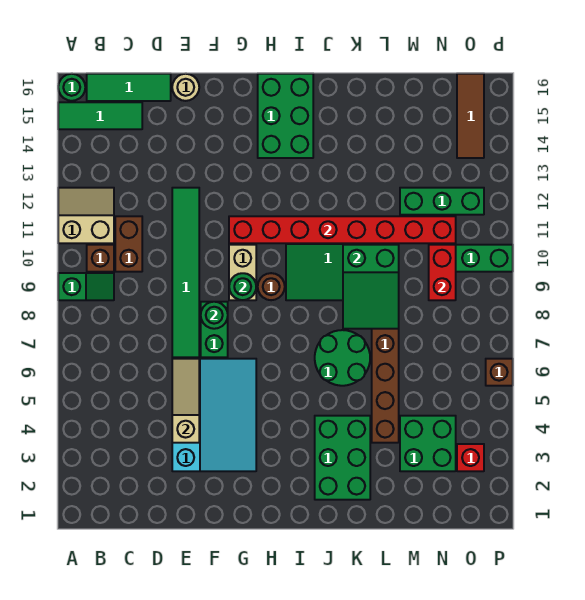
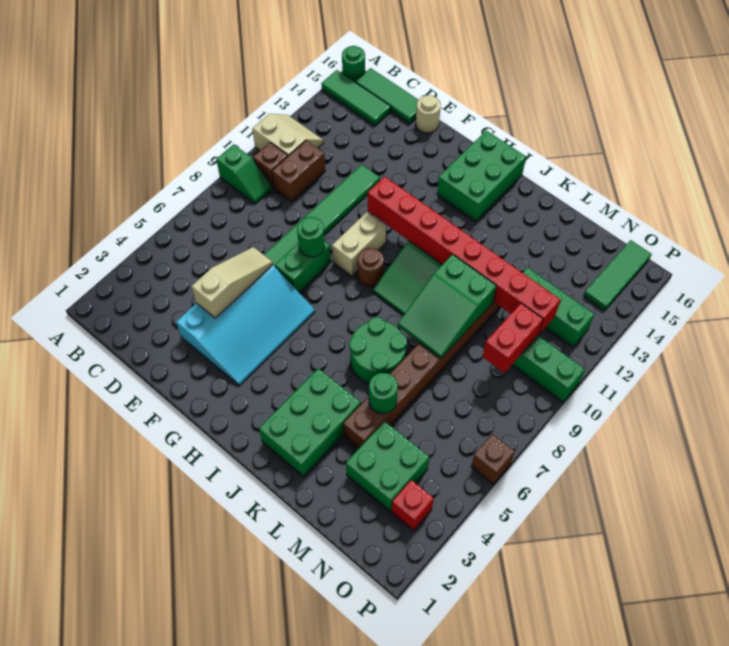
green round brick G9 level 2 -> green round brick L5 level 2
brown tile O14:O16 level 1 -> green tile O14:O16 level 1

